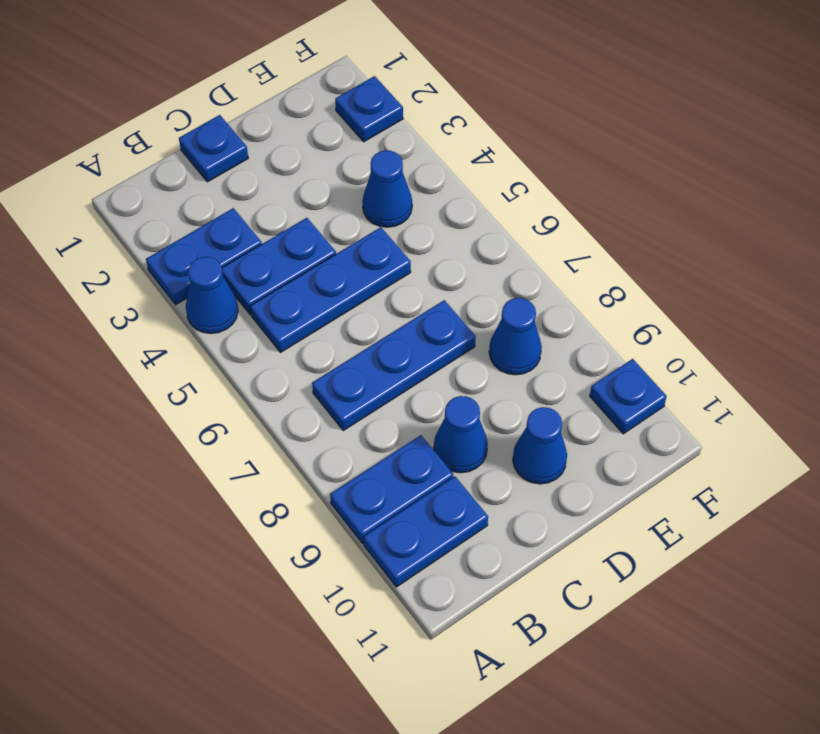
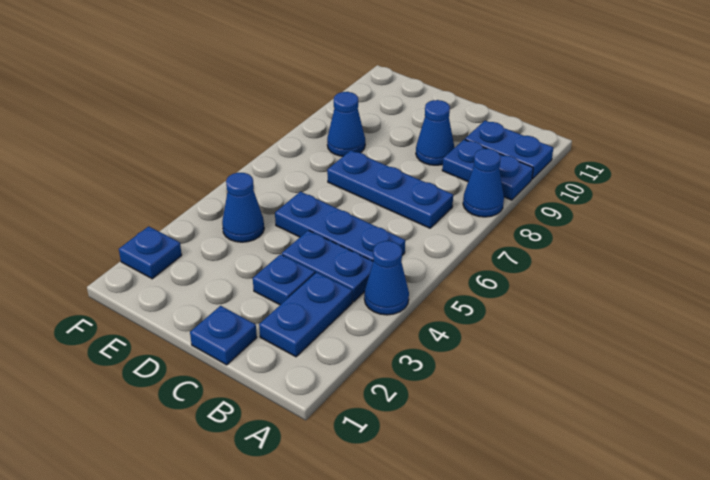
blue plate A3:B3 level 1 -> blue plate B2:B3 level 1
blue cone D10 level 1 -> blue cone A8 level 1
blue plate F10 level 1 -> blue plate C3 level 1

